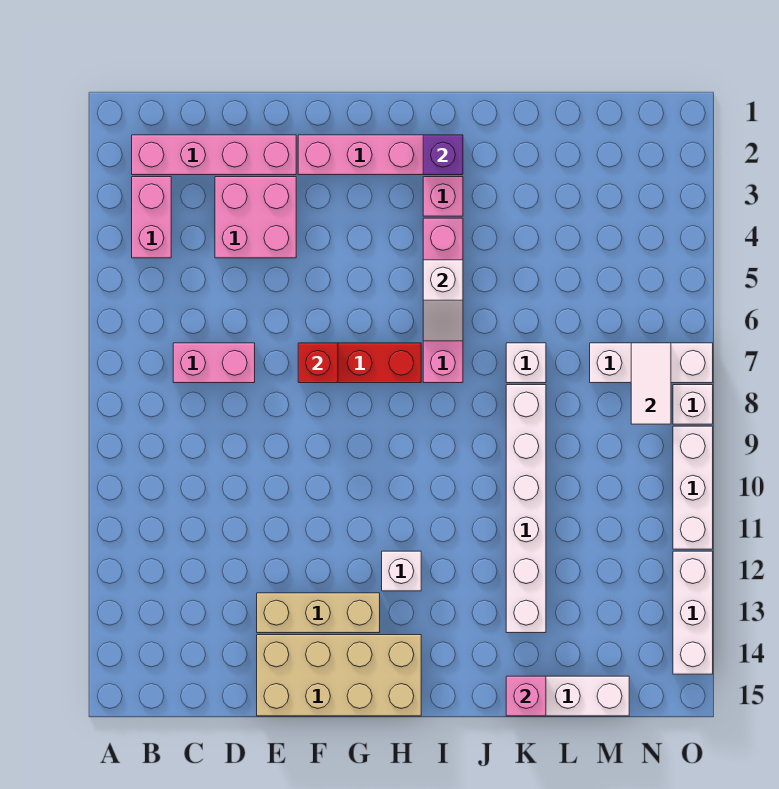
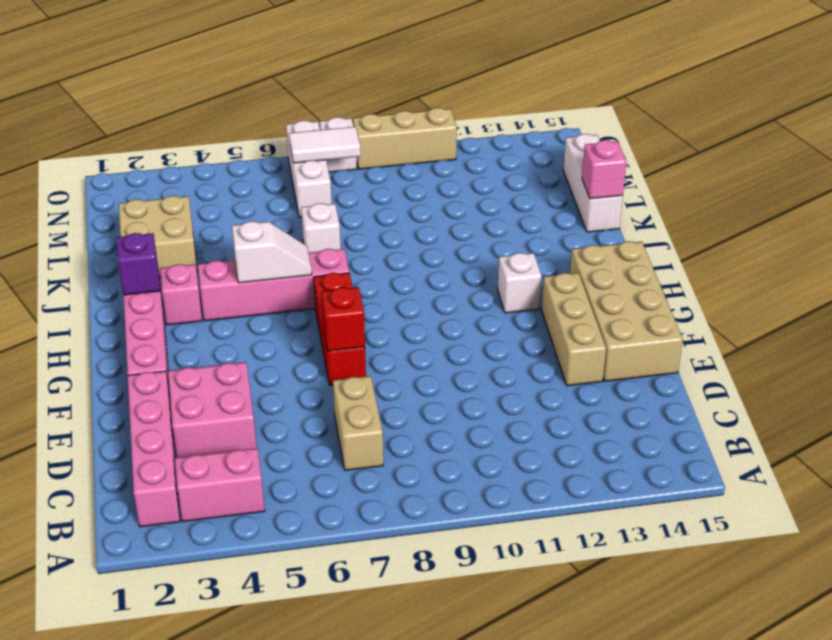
pink brick C7:D7 level 1 -> tan brick C7:D7 level 1
none -> tan brick K2:L3 level 1
white brick K8:K13 level 1 -> none
white brick O9:O11 level 1 -> tan brick O9:O11 level 1
white brick O12:O14 level 1 -> none

